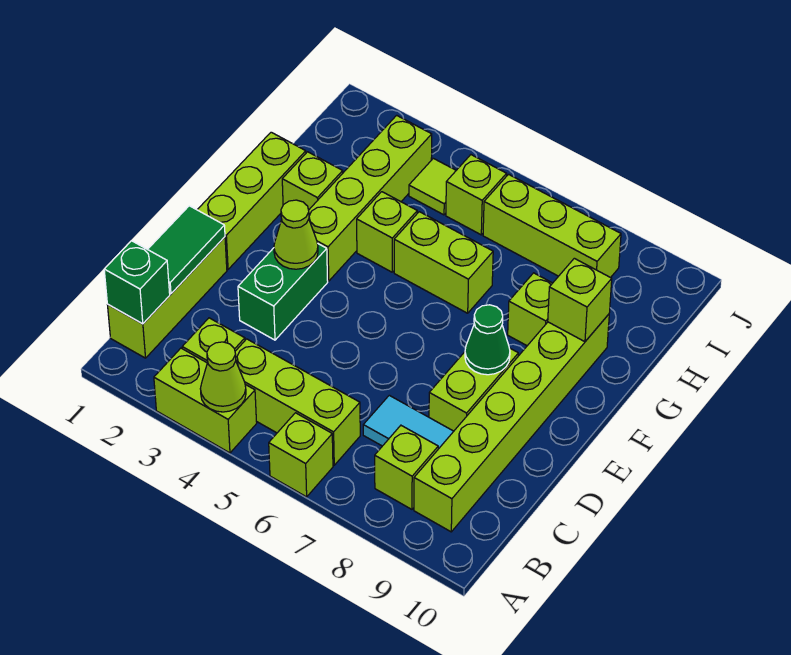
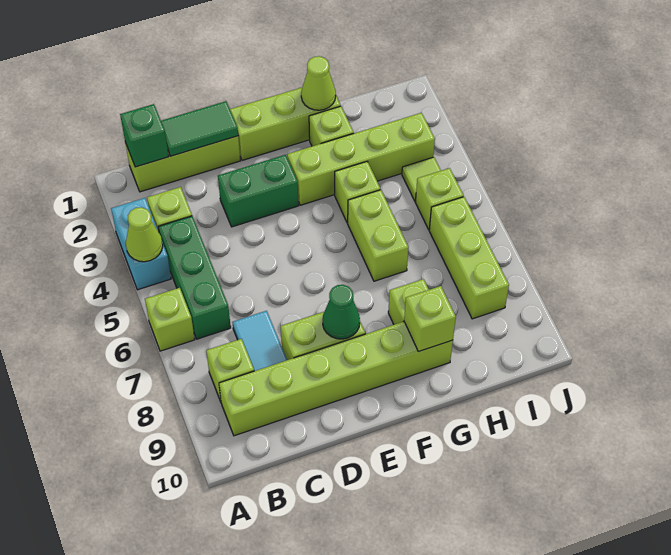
lime brick A3:A4 level 1 -> cyan brick A3:A4 level 1
lime brick B4:B6 level 1 -> green brick B4:B6 level 1
lime cone E3 level 2 -> lime cone G1 level 2

